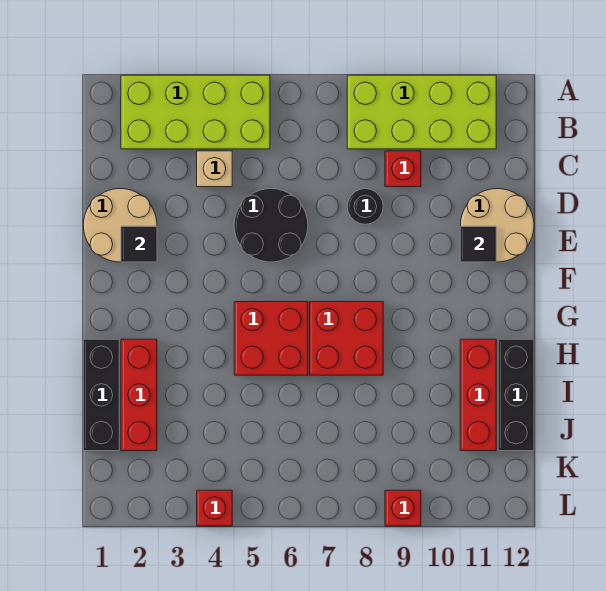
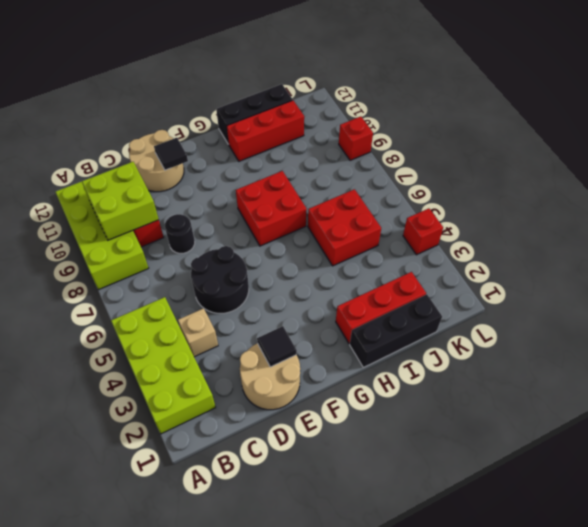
none -> lime brick B9:C10 level 2
red brick G5:H6 level 1 -> red brick I5:J6 level 1

